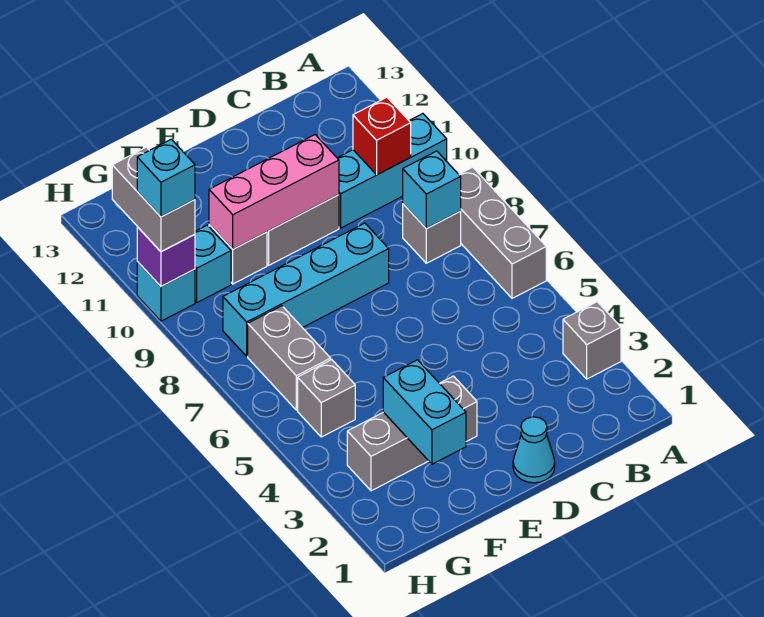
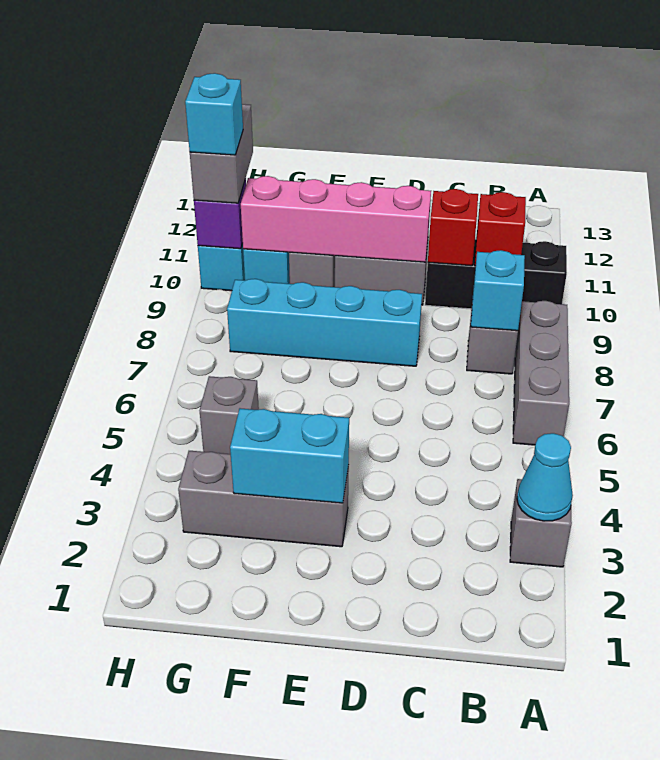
cyan brick A10:C10 level 1 -> black brick A10:C10 level 1
none -> red brick C10 level 2
cyan cone D1 level 1 -> cyan cone A3 level 2
pink brick D10:F10 level 2 -> pink brick D10:G10 level 2
cyan brick F2:F3 level 2 -> cyan brick E3:F3 level 2
grey brick G6:G7 level 1 -> none

